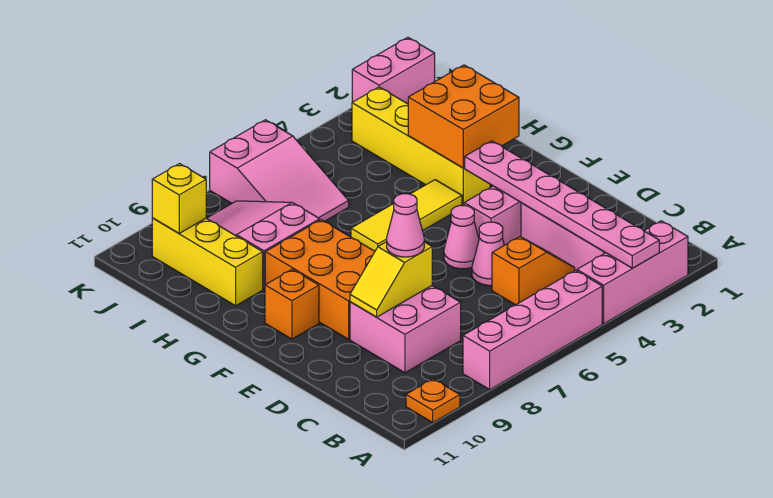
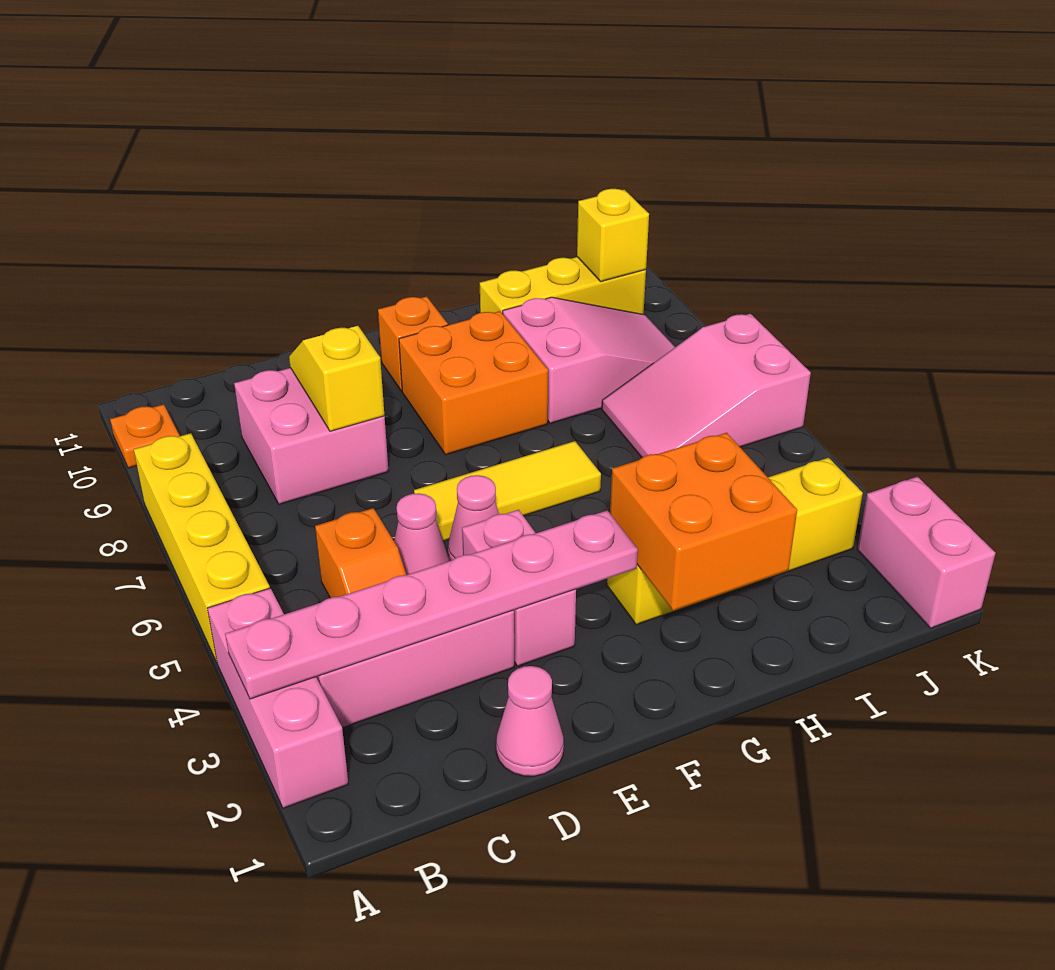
pink brick A5:A8 level 1 -> yellow brick A5:A8 level 1
pink cone D8 level 3 -> pink cone D1 level 1
orange brick E8:G9 level 1 -> orange brick F8:G9 level 1
yellow tile G4:G6 level 1 -> yellow tile E6:G6 level 1

